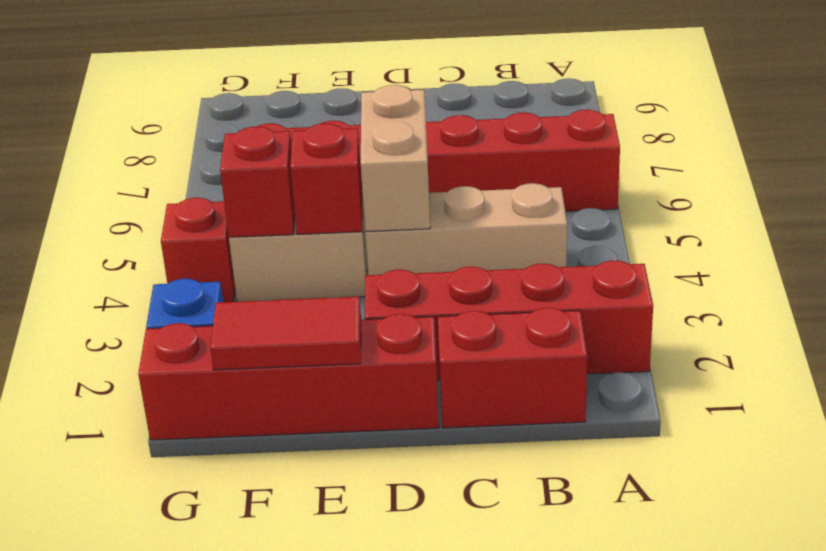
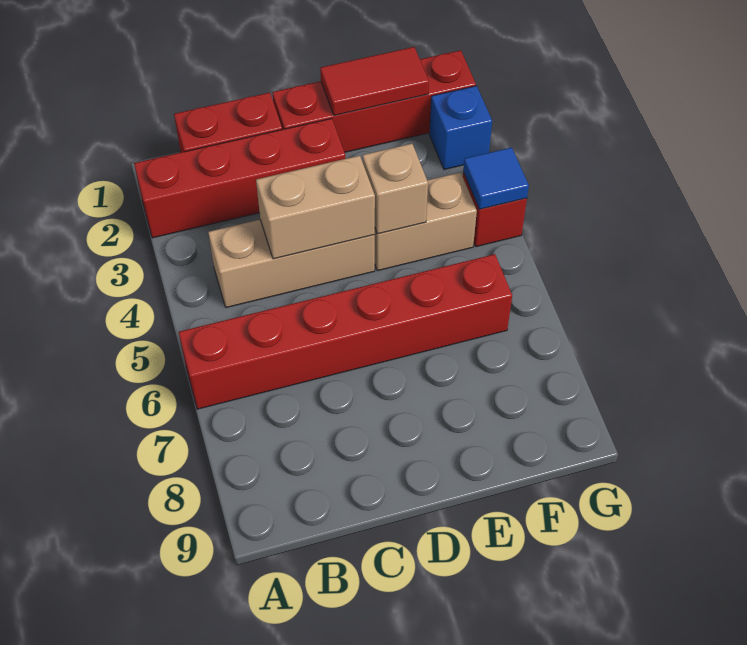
tan brick D4:D5 level 2 -> tan brick C4:D4 level 2
red brick E4 level 2 -> tan brick E4 level 2
red brick F4 level 2 -> none
none -> blue tile G4 level 2

